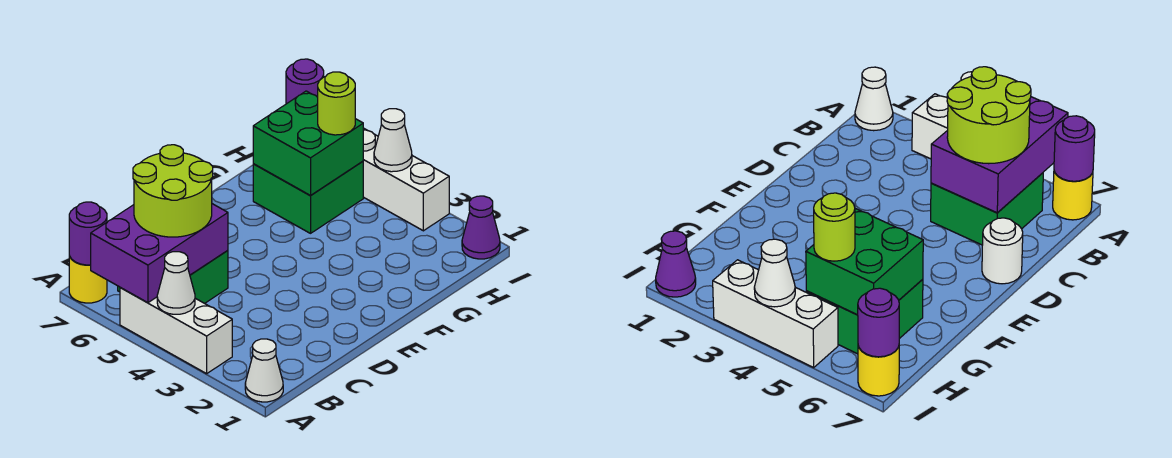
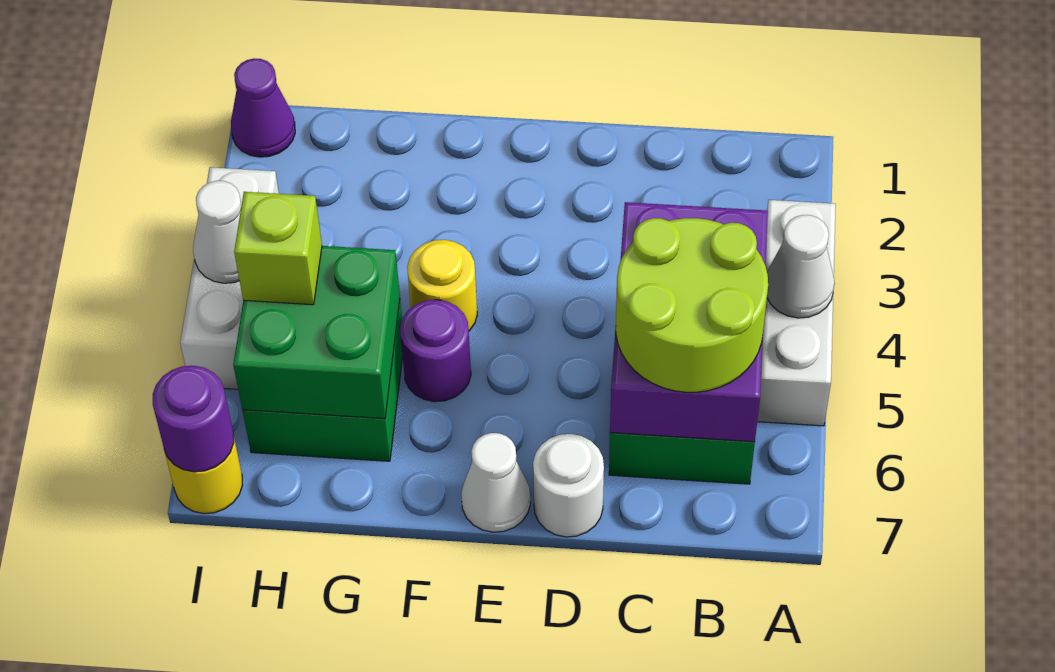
white cone A1 level 1 -> white cone E7 level 1
purple brick A5:C6 level 2 -> purple brick B4:C6 level 2
yellow round brick A7 level 1 -> yellow round brick F4 level 1
purple round brick A7 level 2 -> purple round brick F5 level 1
lime round brick H5 level 3 -> lime brick H5 level 3

